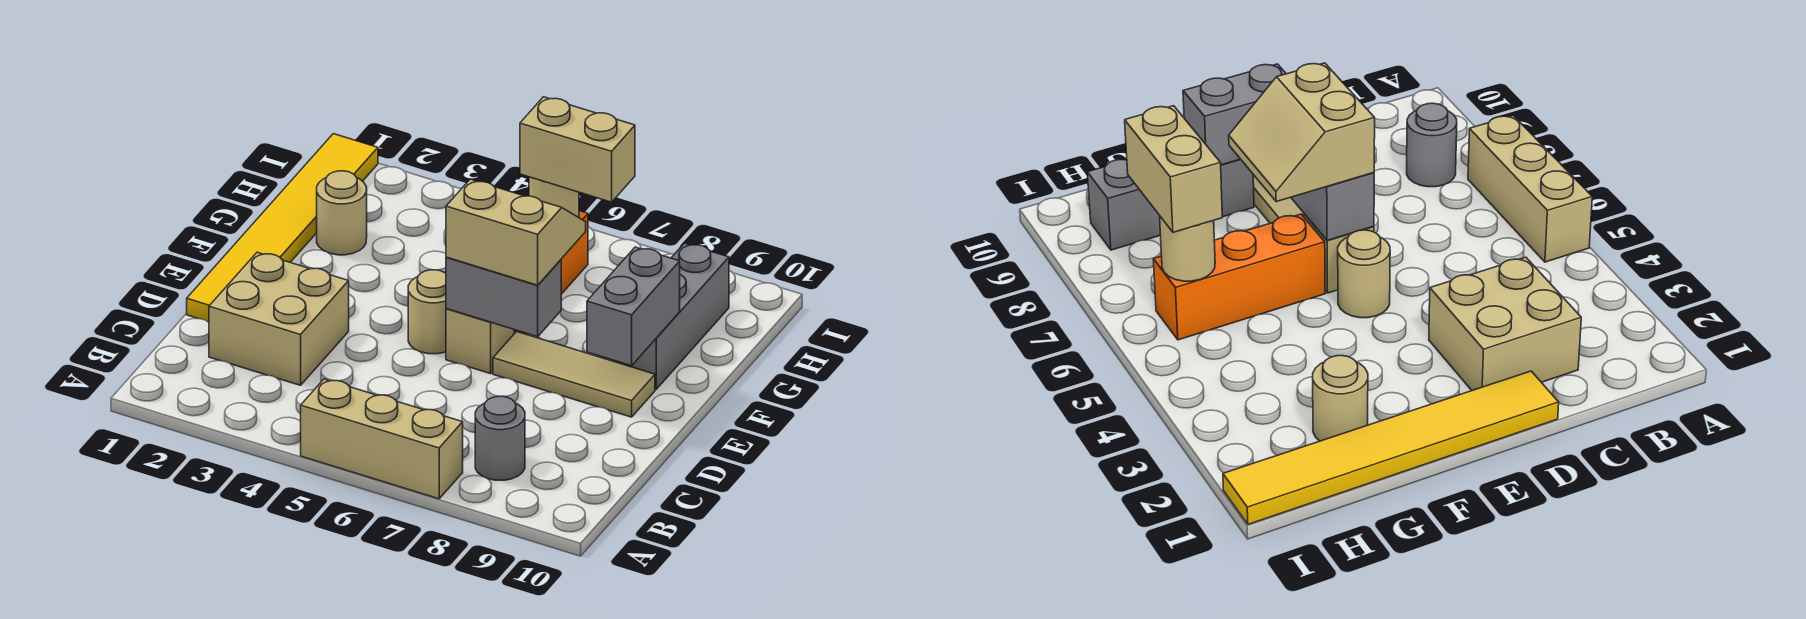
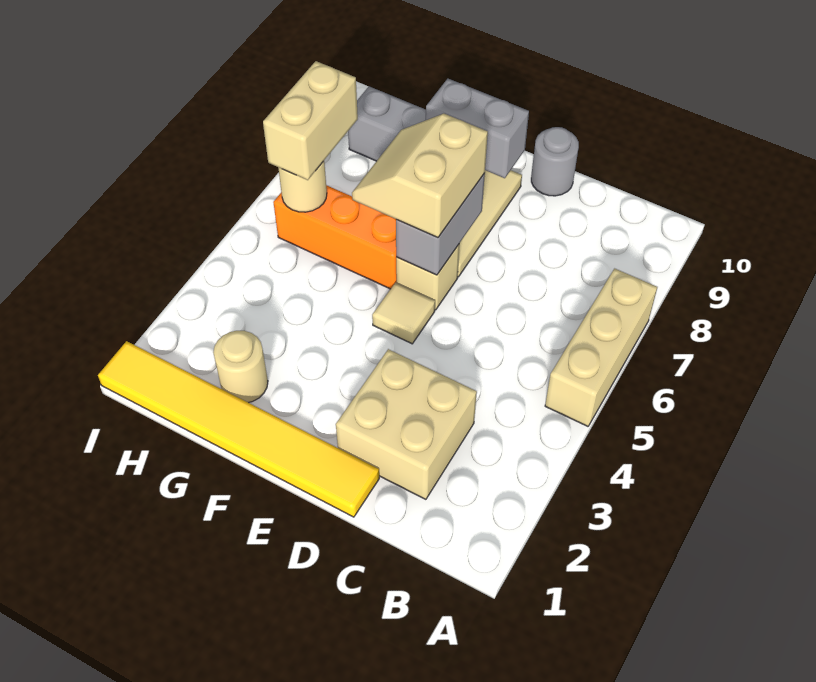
grey round brick B8 level 1 -> grey round brick D10 level 1
tan round brick E5 level 1 -> tan tile E5 level 1

